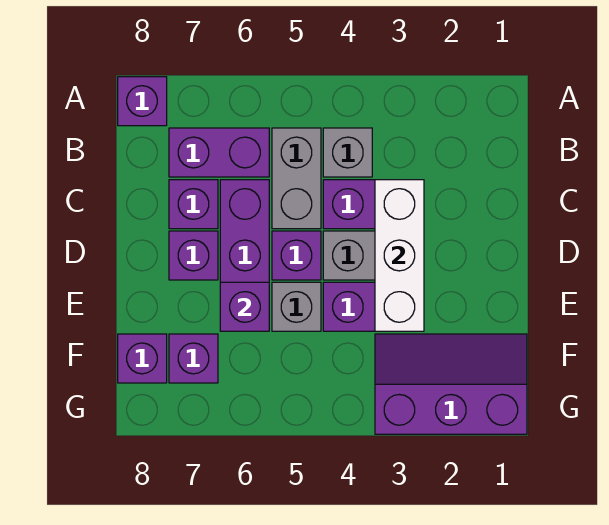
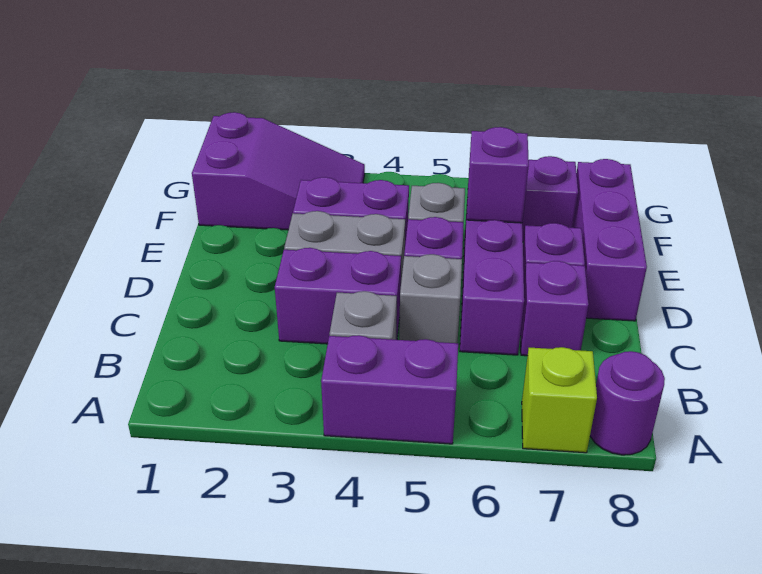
none -> lime brick A7 level 1
purple brick A8 level 1 -> purple round brick A8 level 1
grey brick B5:C5 level 1 -> grey brick C5 level 1
purple brick B6:B7 level 1 -> purple brick A4:A5 level 1
white brick C3:E3 level 2 -> none
purple slope F1:G3 level 1 top G -> purple slope F1:G3 level 1 top 1
purple brick F8 level 1 -> purple brick D8:F8 level 1

